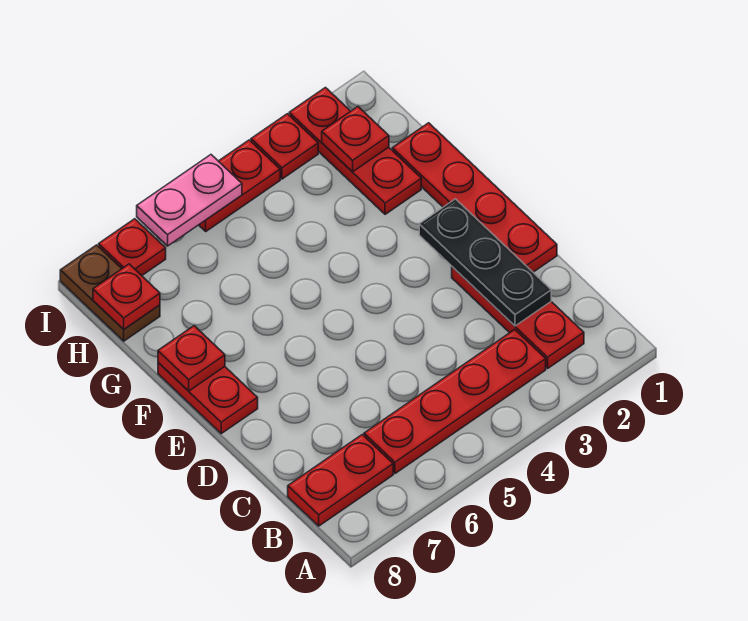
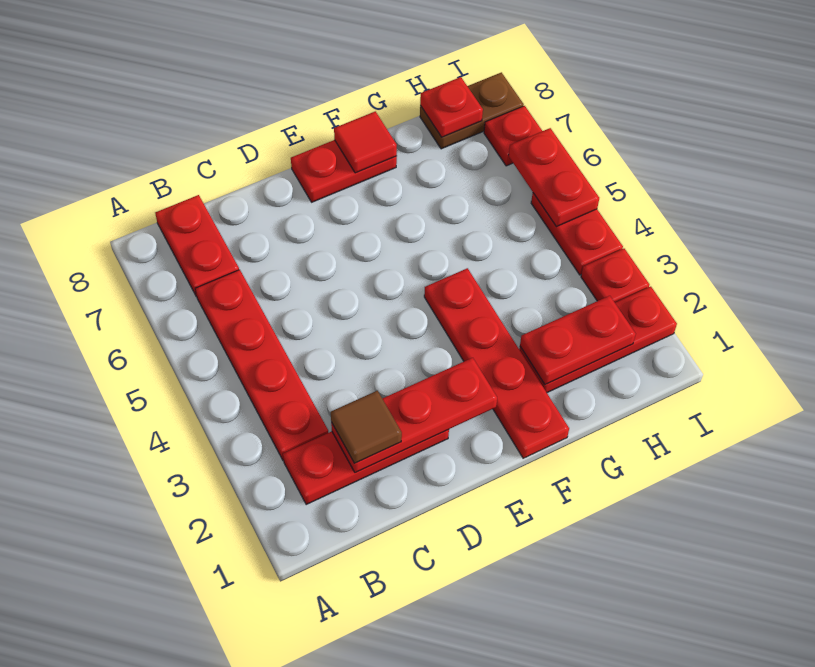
black plate C2:E2 level 2 -> red plate C2:E2 level 2
none -> brown tile C2 level 3
red plate D1:G1 level 1 -> red plate F1:F4 level 1
red plate F8 level 2 -> red tile F8 level 2
red plate H2 level 2 -> red plate G2:H2 level 2
pink plate I5:I6 level 2 -> red plate I5:I6 level 2

